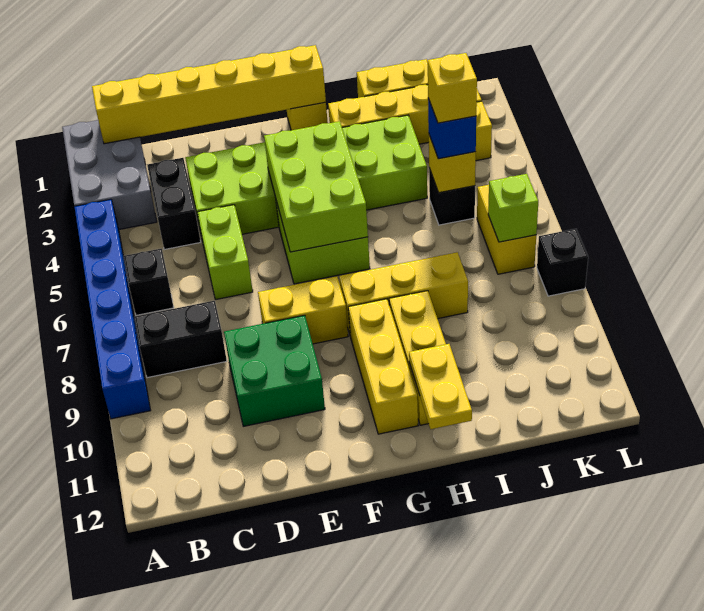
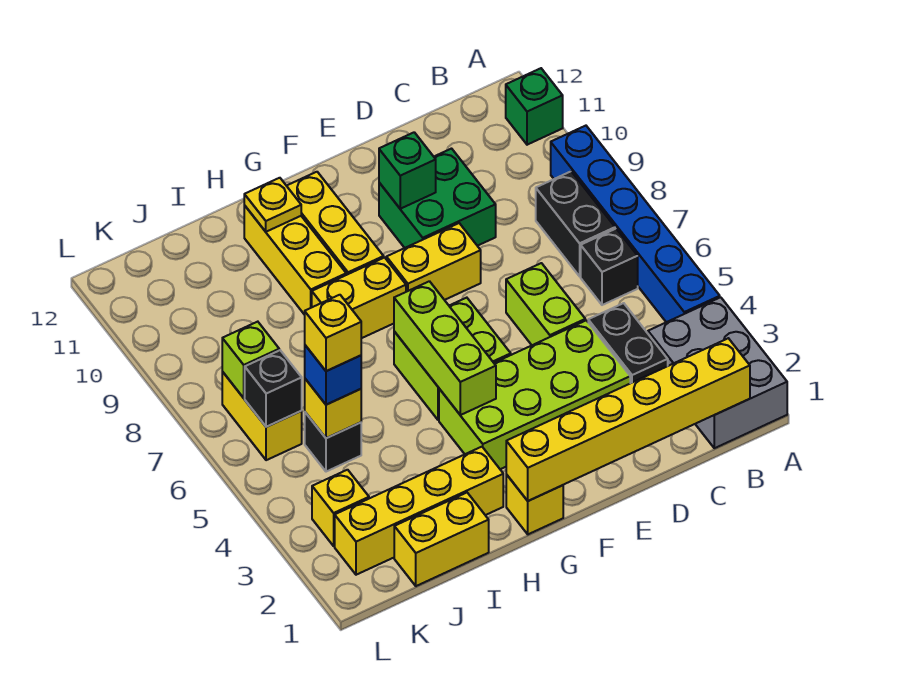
none -> green brick A11 level 1
black brick B8:C8 level 1 -> black brick B7:B8 level 1
lime brick D3:I4 level 1 -> lime brick D3:G4 level 1
none -> green brick E10 level 2
lime brick F4:G6 level 2 -> lime brick G4:G6 level 2
yellow brick G8:I8 level 1 -> yellow brick G8:H8 level 1
yellow plate H11:H12 level 2 -> yellow plate H11 level 2
black brick L8 level 1 -> black brick K6 level 2

